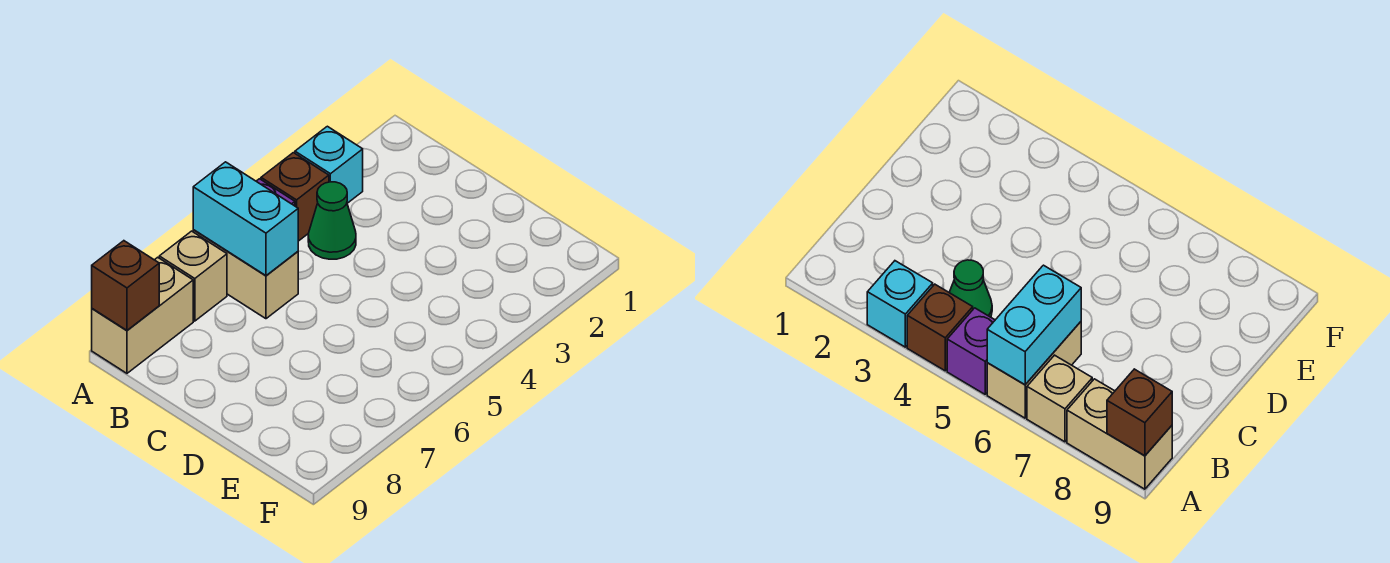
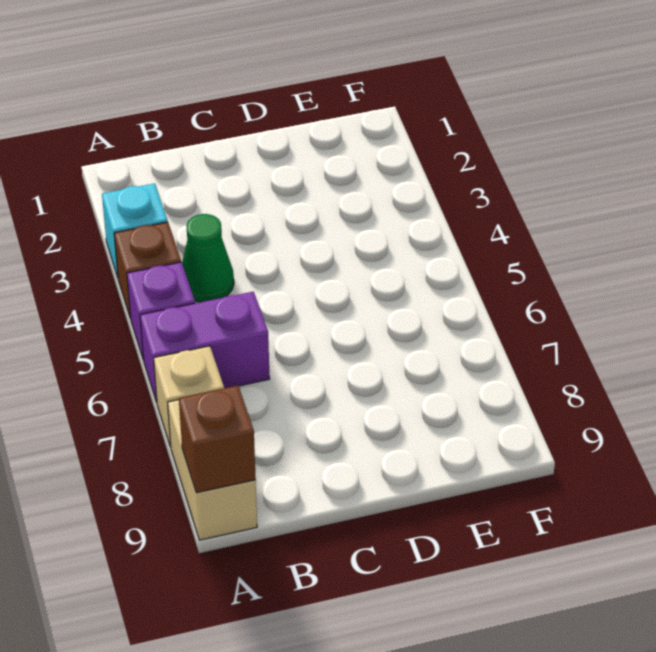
tan brick A6:B6 level 1 -> purple brick A6:B6 level 1
cyan brick A6:B6 level 2 -> none

